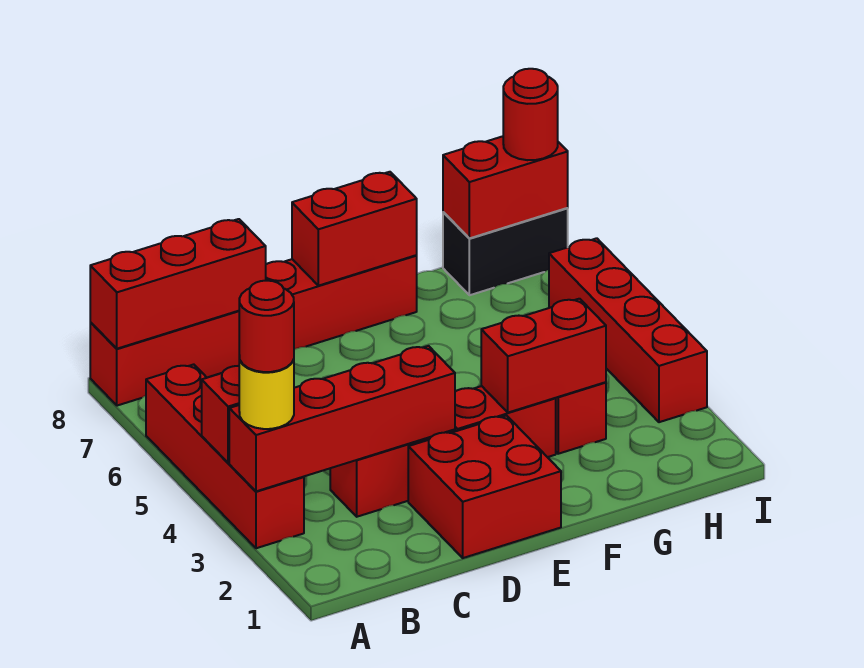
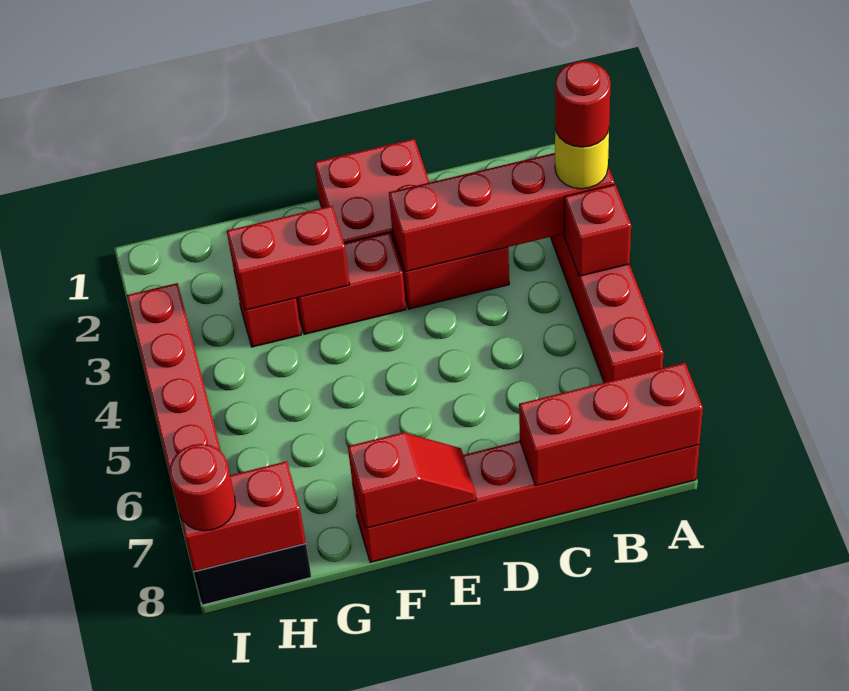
red brick E8:F8 level 2 -> red slope E8:F8 level 2 top F

